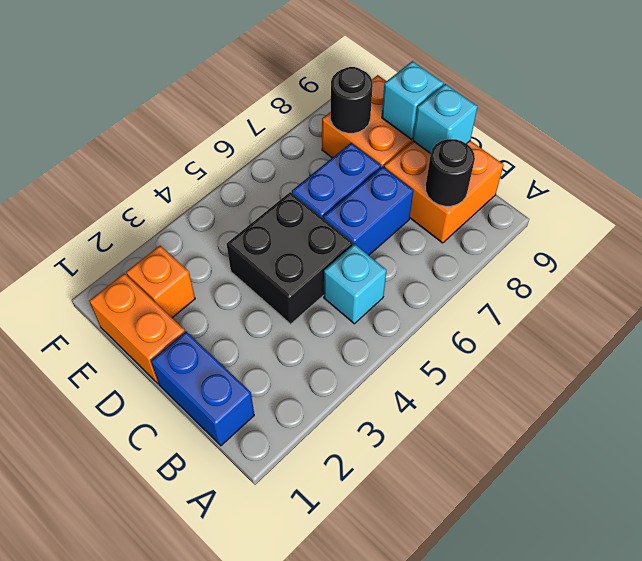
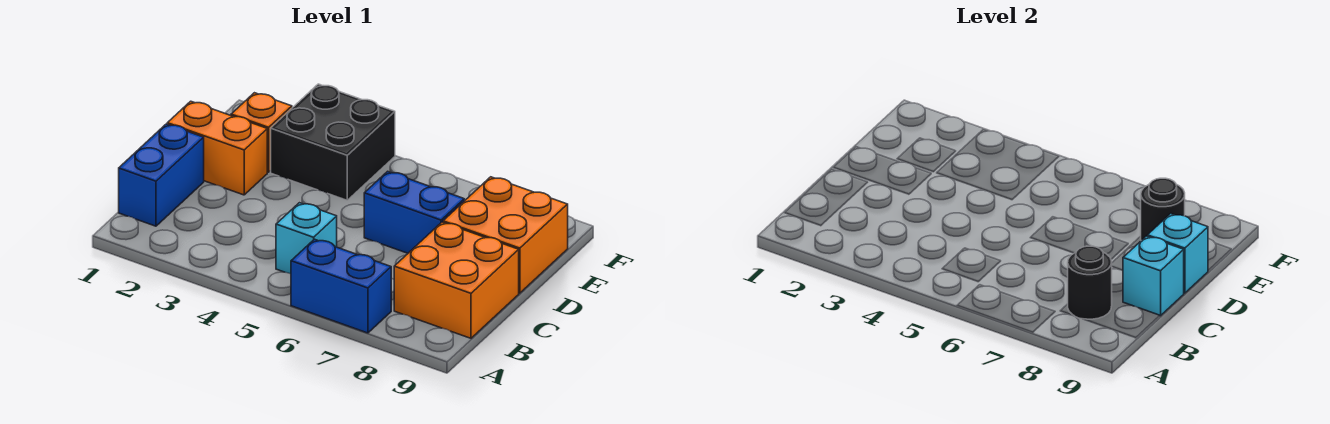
black brick C4:D5 level 1 -> black brick E3:F4 level 1
blue brick C6:C7 level 1 -> blue brick A6:A7 level 1
orange brick D1:E1 level 1 -> orange brick D1:D2 level 1

